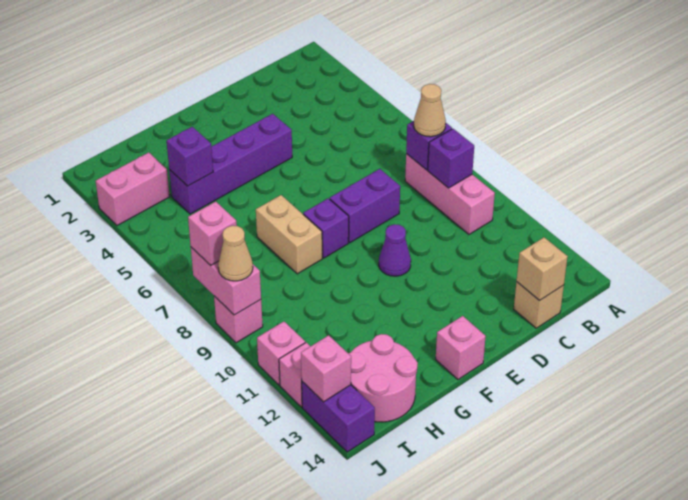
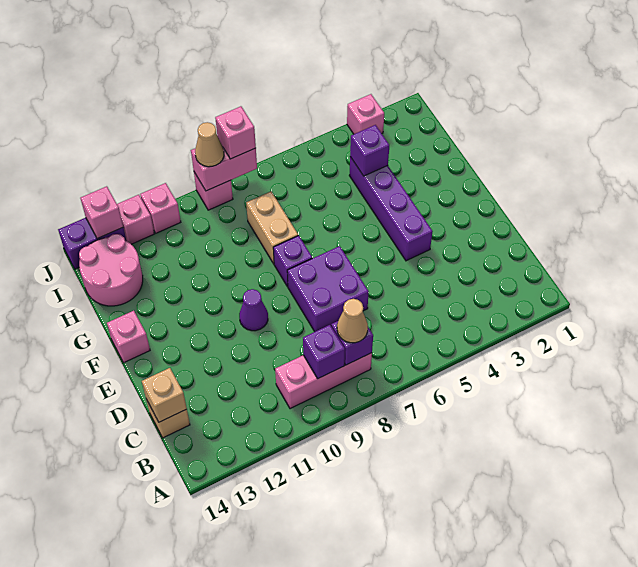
purple brick D8:E8 level 1 -> purple brick D7:E8 level 1
tan brick G7:G8 level 1 -> tan brick G8:H8 level 1
pink brick I3:J3 level 1 -> pink brick J3 level 1

